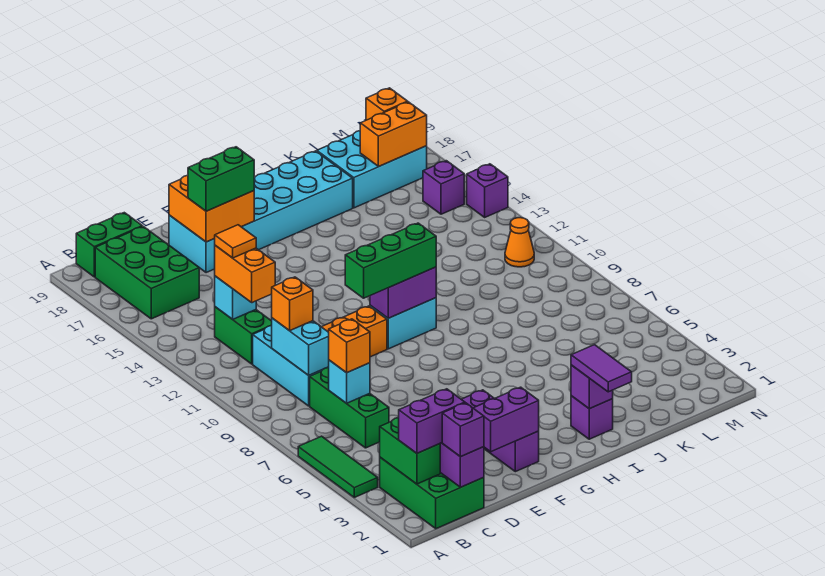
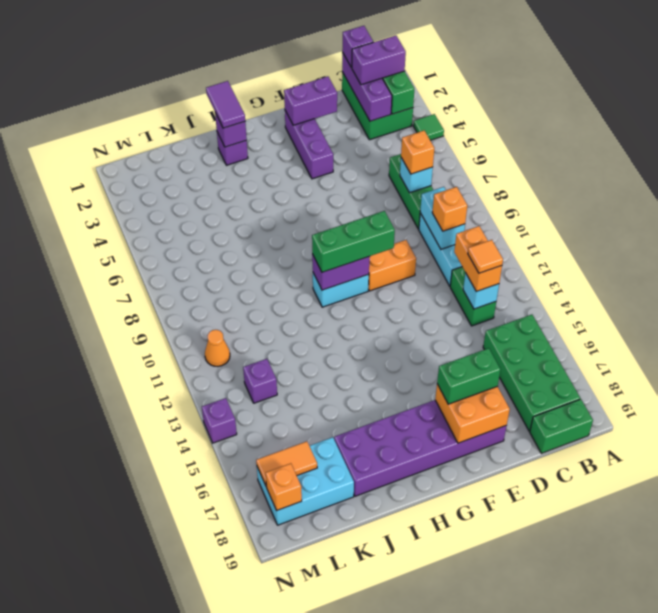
green tile A4:A6 level 1 -> green tile A4 level 1
green brick B16:C18 level 1 -> green brick B15:C18 level 1
cyan brick E17:J18 level 1 -> purple brick E17:J18 level 1
orange brick L17:M17 level 2 -> orange tile L17:M17 level 2
purple brick M15 level 1 -> purple brick L13 level 1

